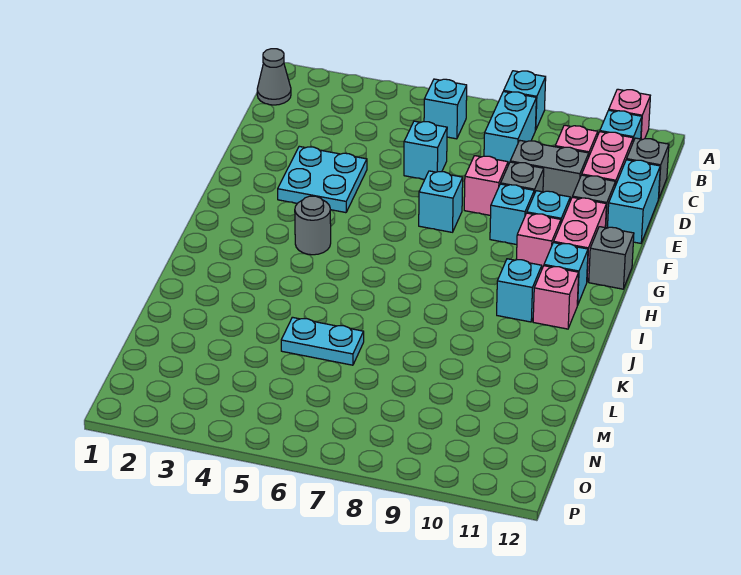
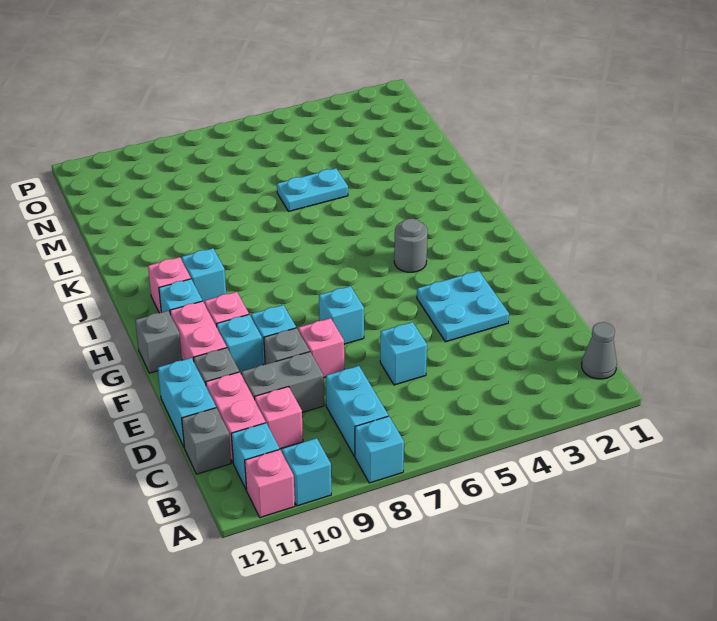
cyan brick B6 level 1 -> cyan brick A10 level 1

